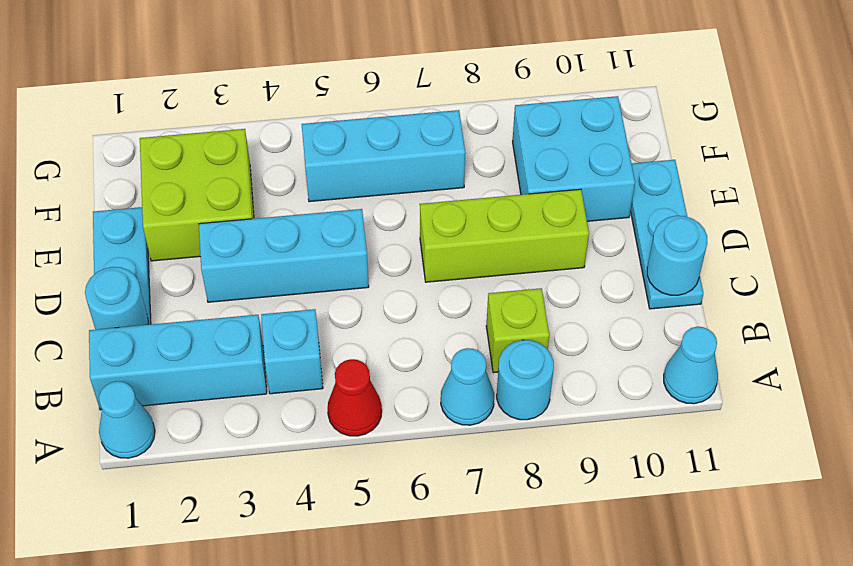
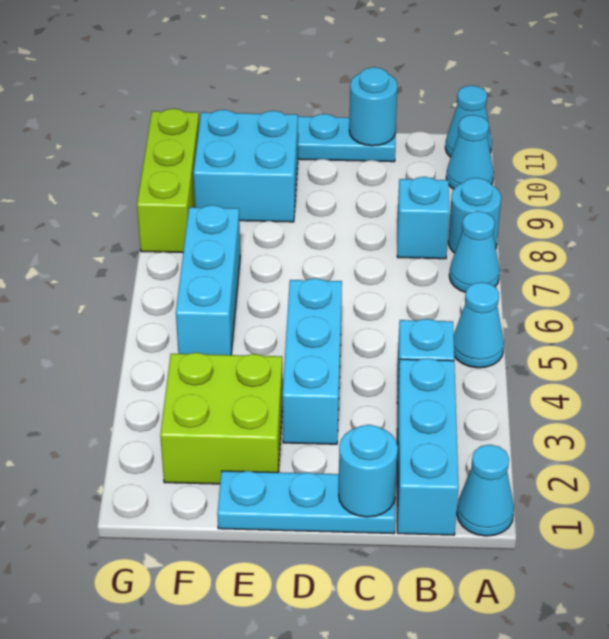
red cone A5 level 1 -> cyan cone A5 level 1
none -> cyan cone A10 level 1
lime brick B8 level 1 -> cyan brick B8 level 1
lime brick D7:D9 level 1 -> lime brick G8:G10 level 1

